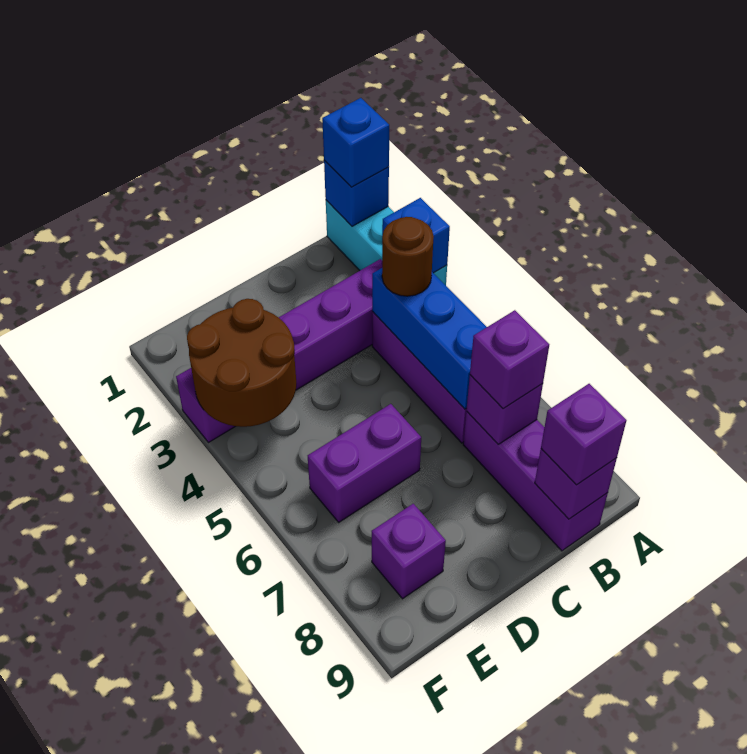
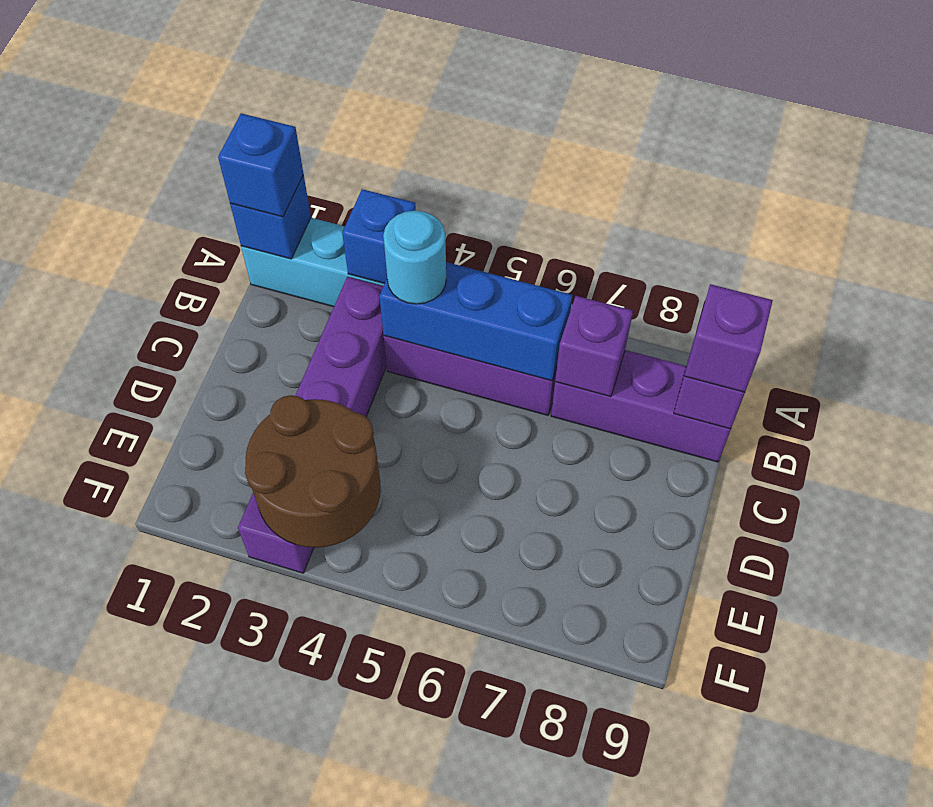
brown round brick B4 level 3 -> cyan round brick B4 level 3
purple brick B7 level 3 -> none
purple brick D6:E6 level 1 -> none
purple brick E8 level 1 -> none

